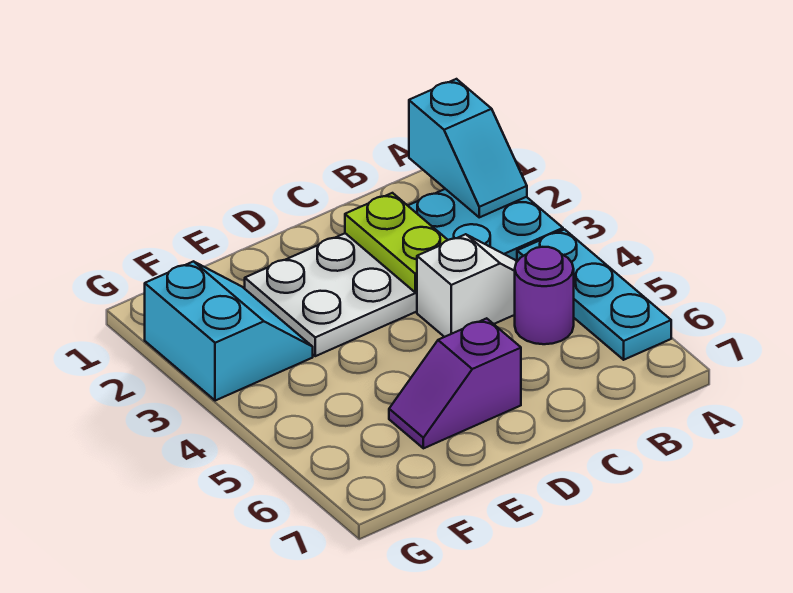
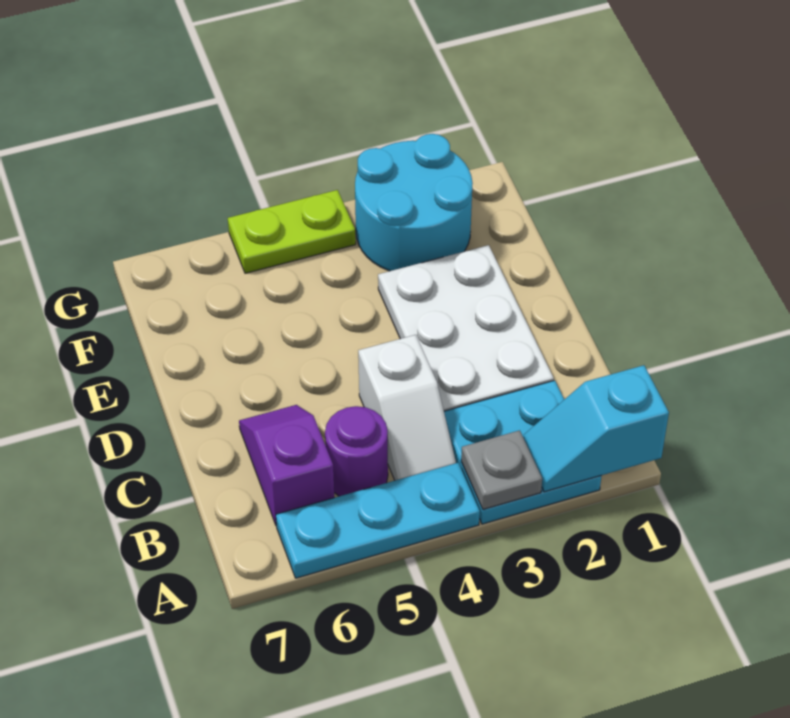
none -> grey plate A3 level 2
lime plate C2:C3 level 2 -> lime plate G4:G5 level 1
purple slope D6:E6 level 1 top D -> purple slope B6:C6 level 1 top B
cyan slope F2:G3 level 1 top G -> cyan round brick F2:G3 level 1

